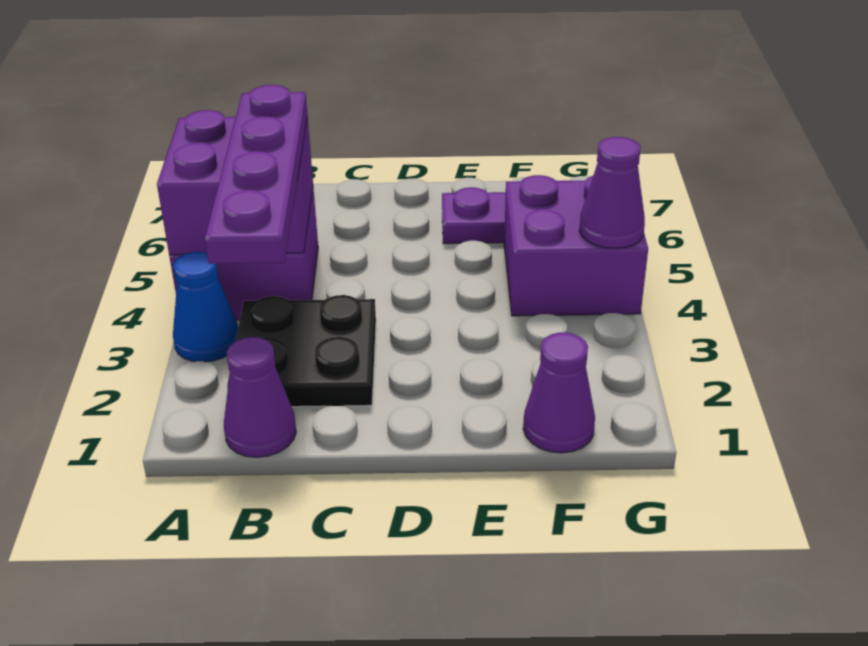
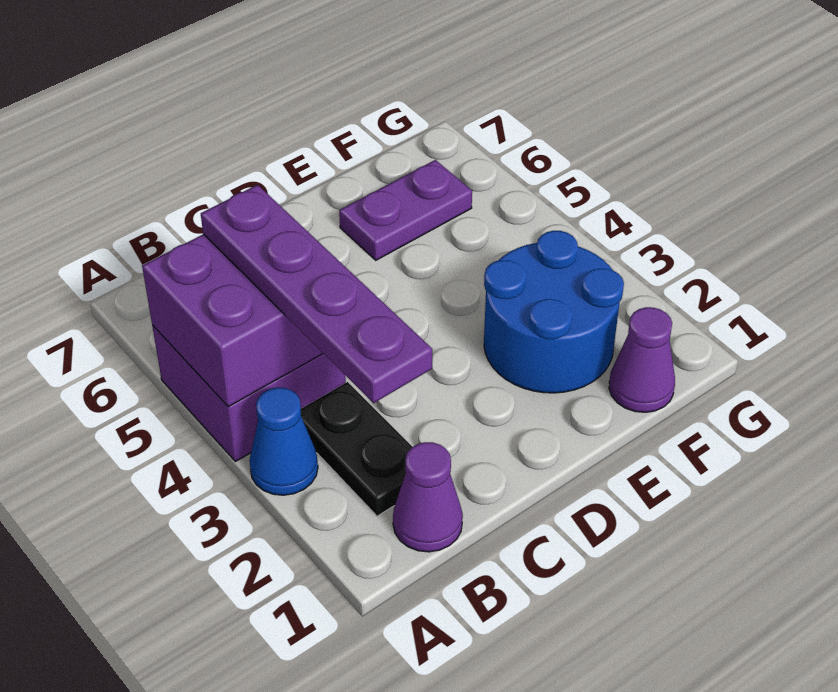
black plate B2:C3 level 1 -> black plate B2:B3 level 1
none -> blue round brick E2:F3 level 1
purple brick F4:G5 level 1 -> none
purple cone G4 level 2 -> none

